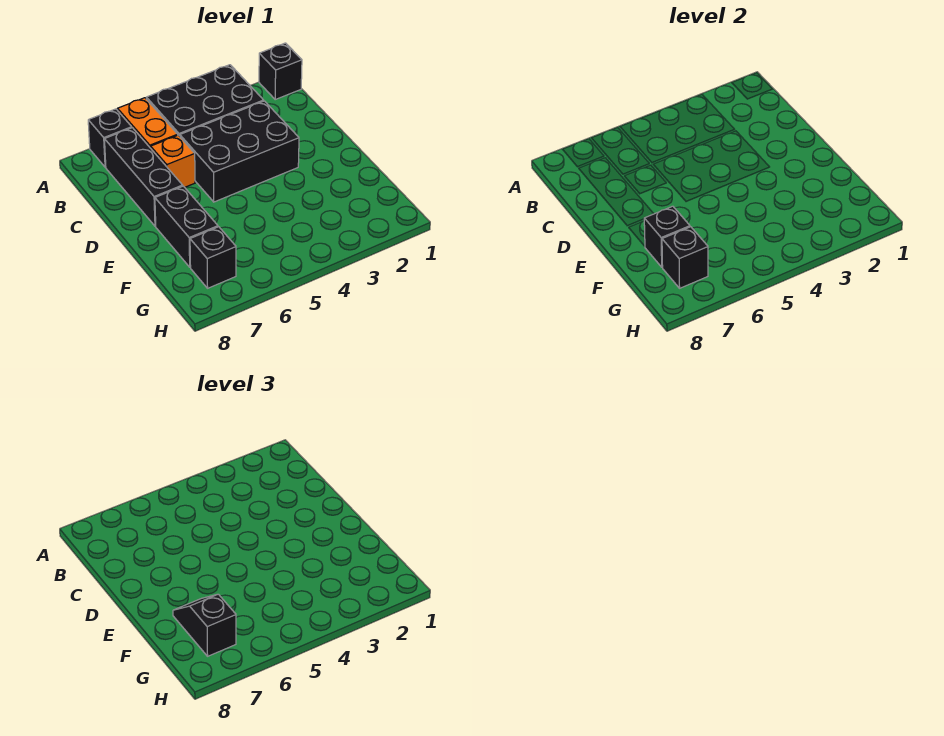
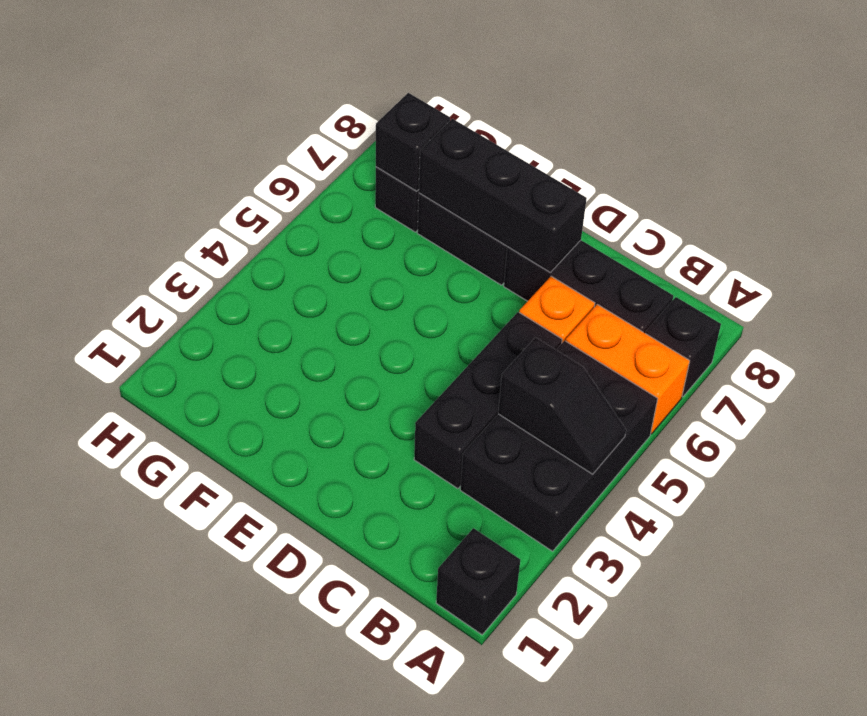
black brick C3:D5 level 1 -> black brick C3:C5 level 1
black brick F7 level 2 -> black brick D7:F7 level 2
black slope F7:G7 level 3 top G -> black slope A4:B4 level 2 top B

